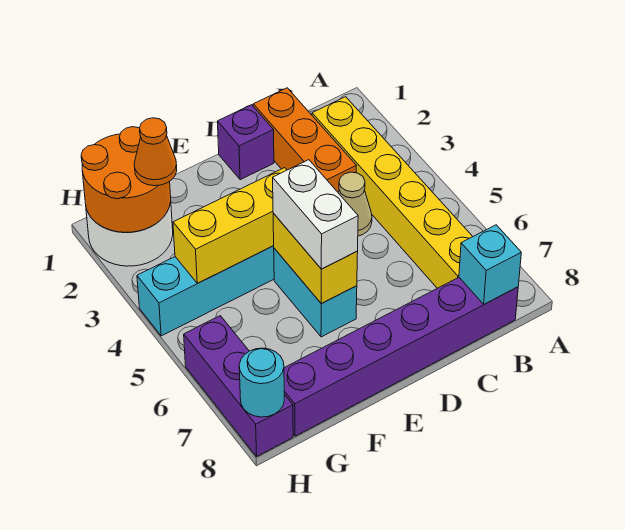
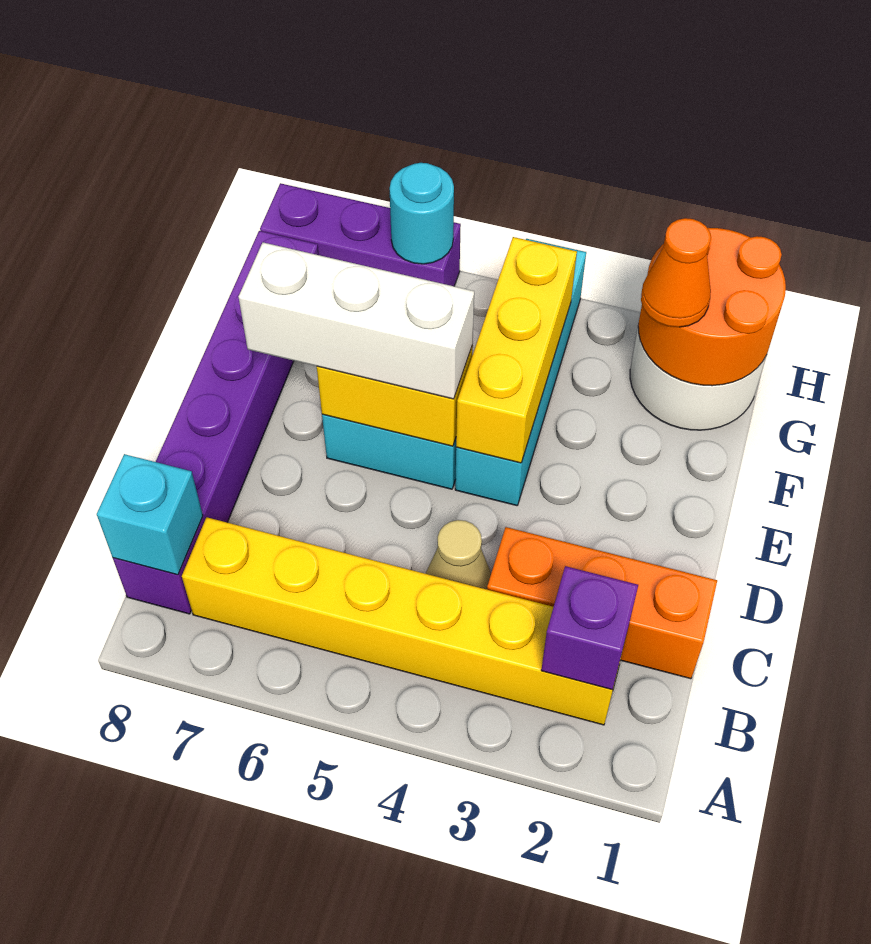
purple brick D1 level 1 -> purple brick B2 level 2
white brick E5:E6 level 3 -> white brick E5:E7 level 3
cyan round brick H8 level 2 -> cyan round brick H6 level 2

